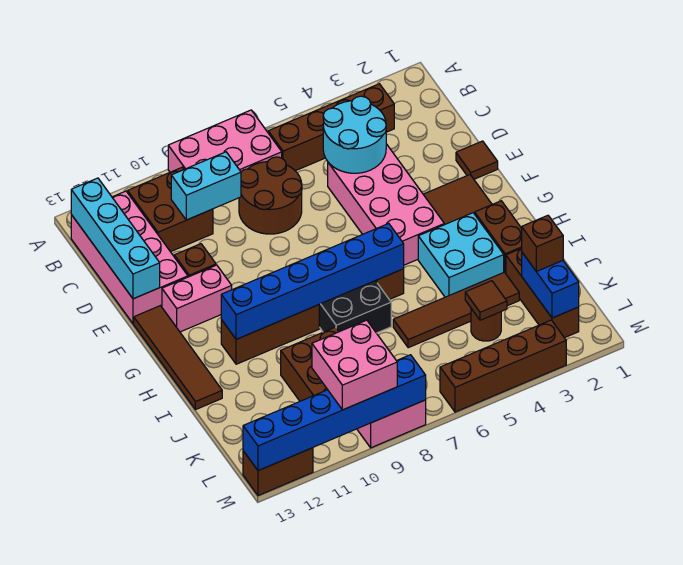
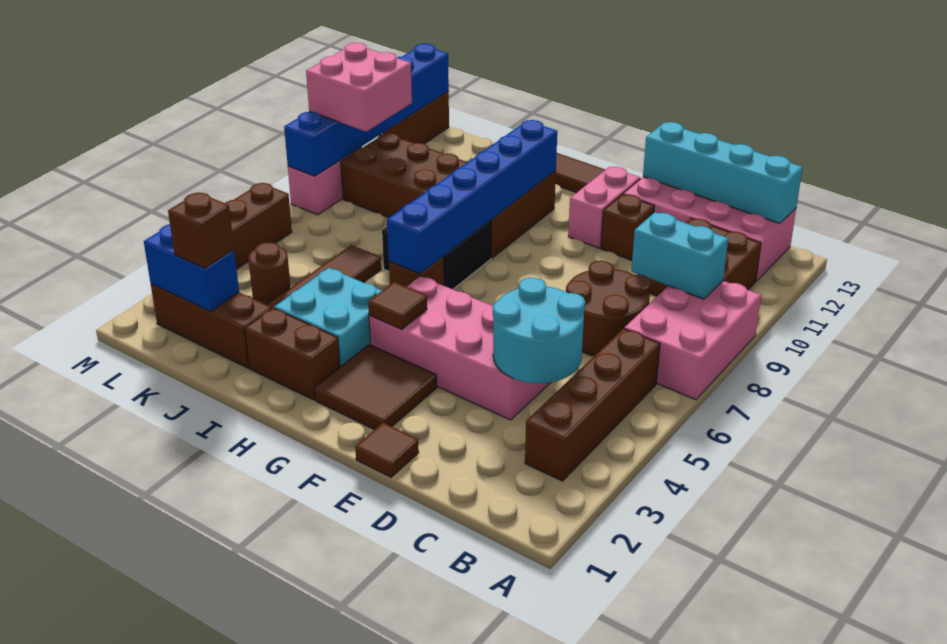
cyan brick C9:C10 level 2 -> cyan brick B9:C9 level 2
brown tile K4 level 2 -> brown tile G4 level 2

